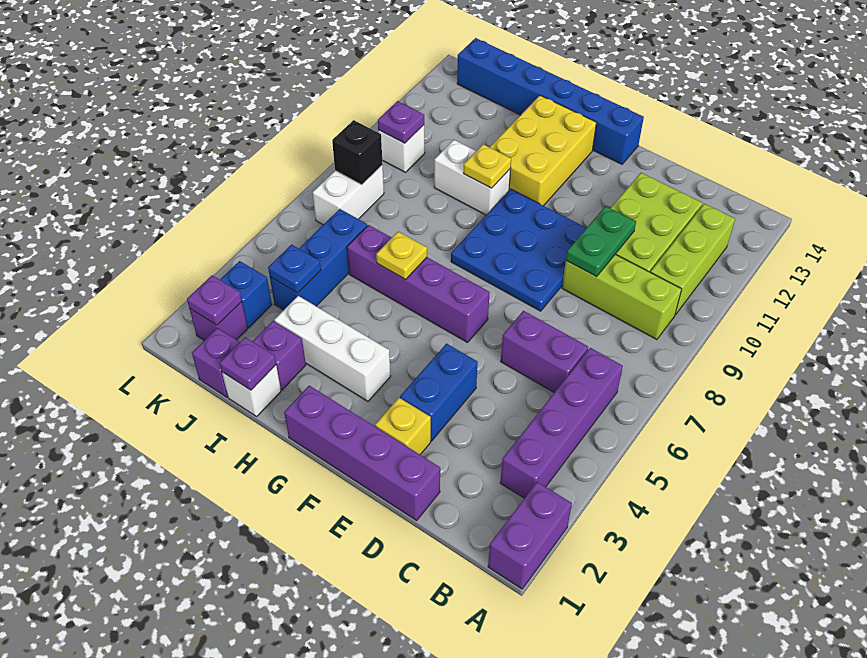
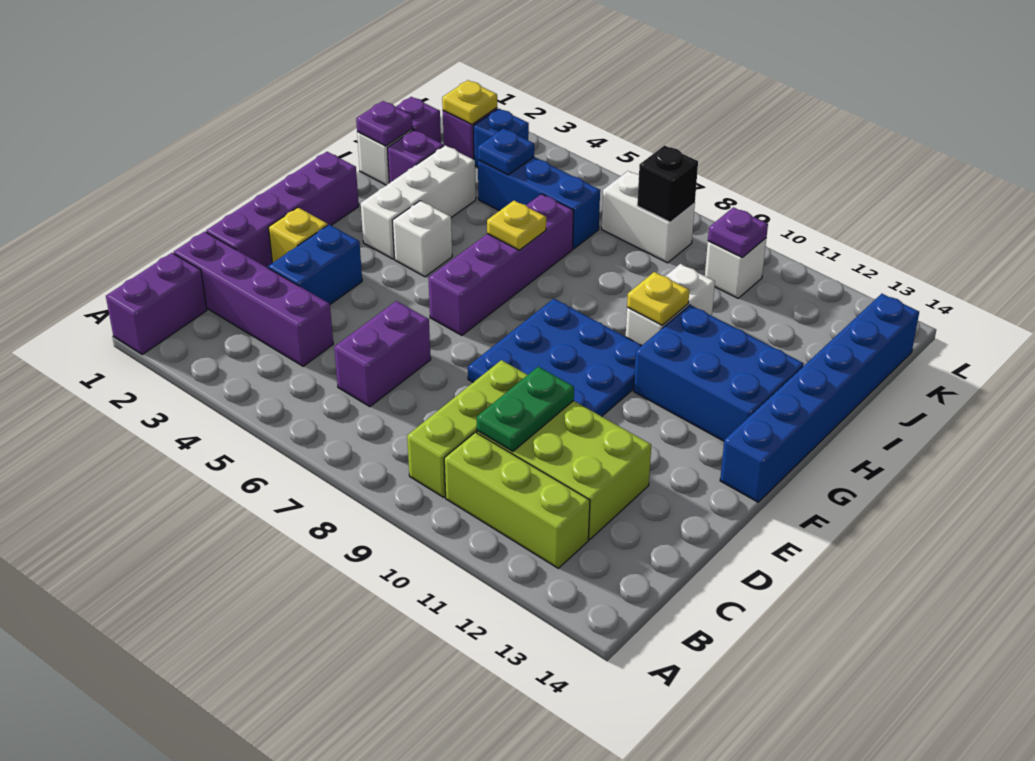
purple brick A1:A2 level 1 -> purple brick A1:B1 level 1
purple brick B3:B6 level 1 -> purple brick C1:C4 level 1
green plate D9:D10 level 2 -> green plate C10:D10 level 2
blue brick E3:E4 level 1 -> blue brick D3:E3 level 1
none -> white brick G4 level 1
yellow brick G11:H13 level 1 -> blue brick G11:H13 level 1
purple plate K2 level 2 -> yellow plate K2 level 2

